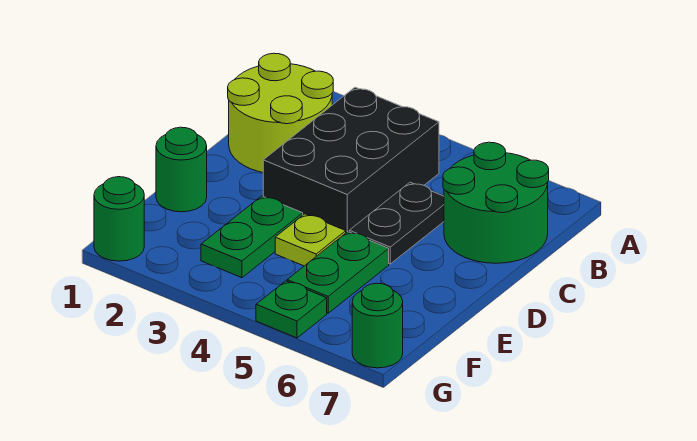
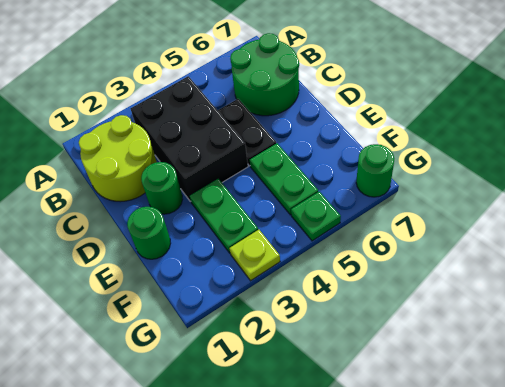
lime plate E4 level 1 -> lime plate G3 level 1
green round brick G1 level 1 -> green round brick D2 level 1

